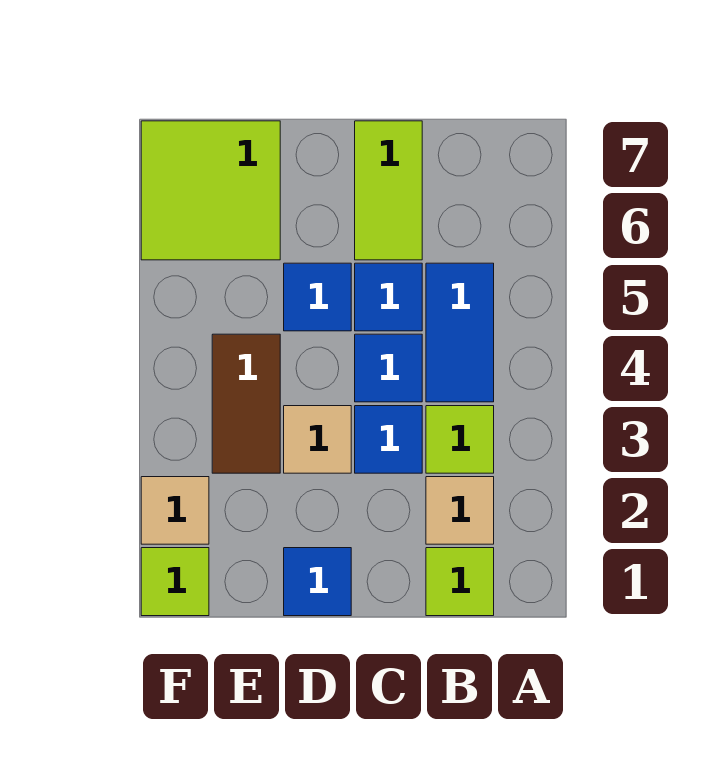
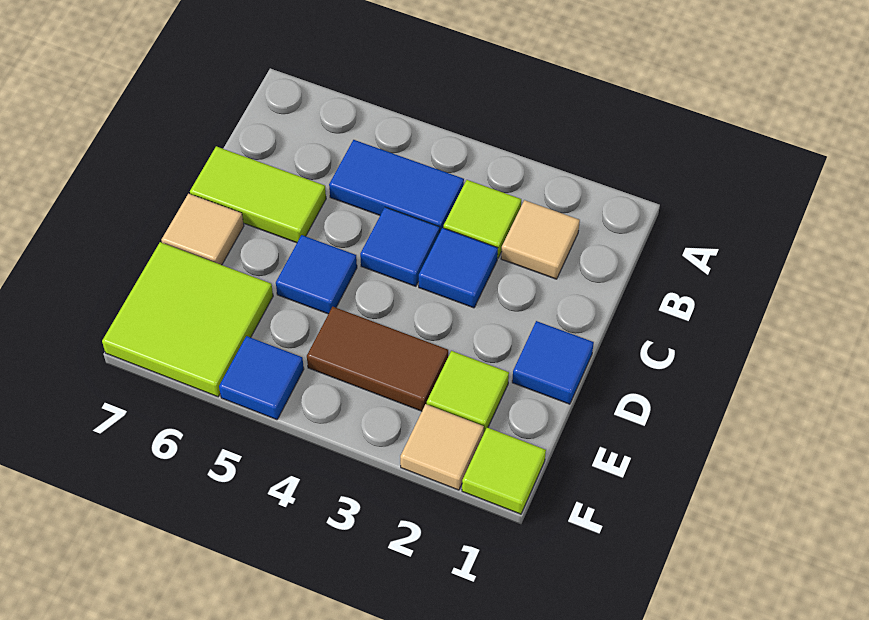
lime tile B1 level 1 -> lime tile E2 level 1
blue tile C5 level 1 -> blue tile F5 level 1
tan tile D3 level 1 -> tan tile D7 level 1

